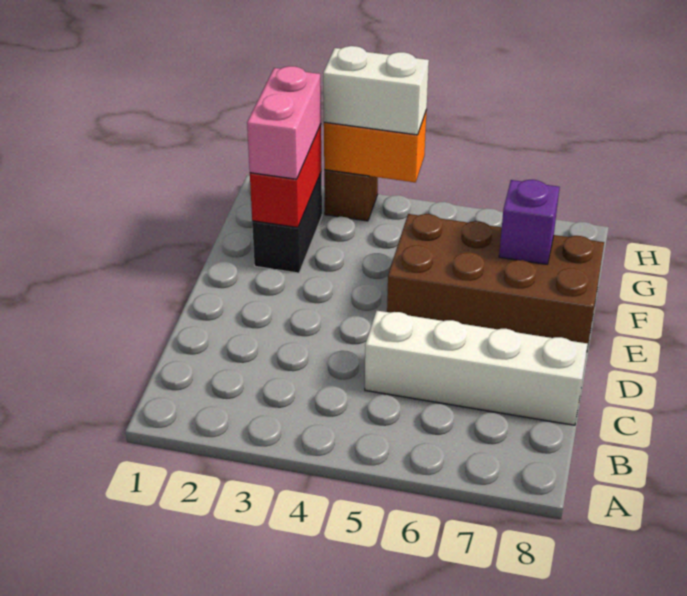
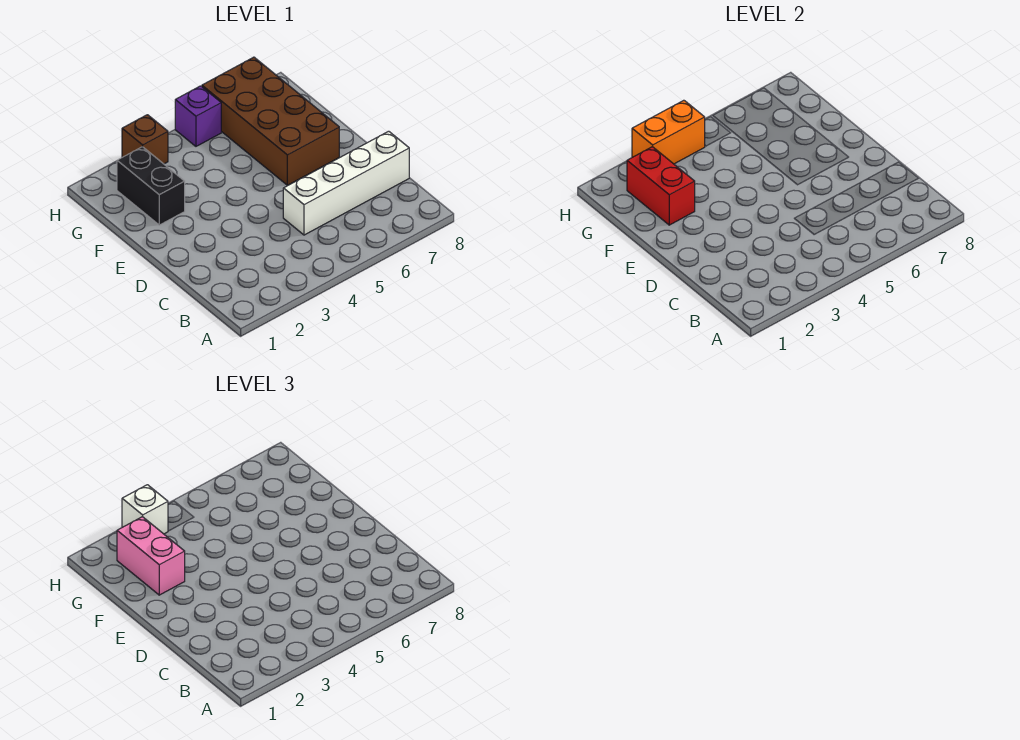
brown brick E5:F8 level 1 -> brown brick E6:H7 level 1
purple brick F7 level 2 -> purple brick H5 level 1
white brick H3:H4 level 3 -> white brick H3 level 3

